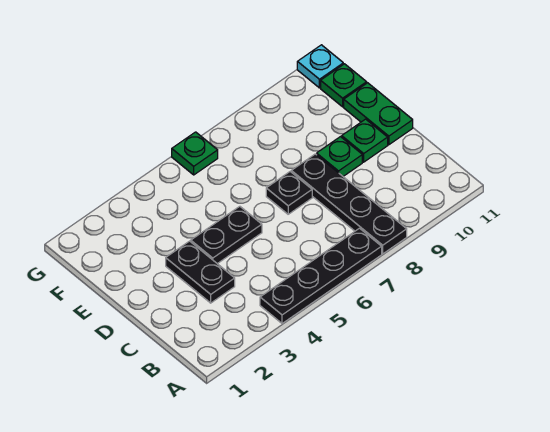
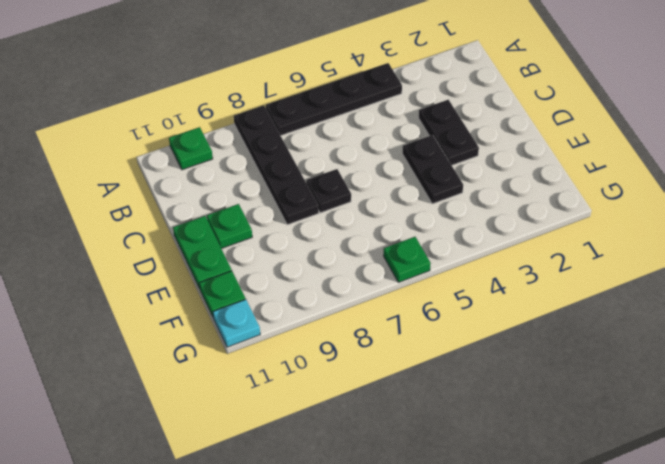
black plate D4:D5 level 1 -> black plate D4:E4 level 1
green plate D9 level 1 -> green plate A10 level 1

